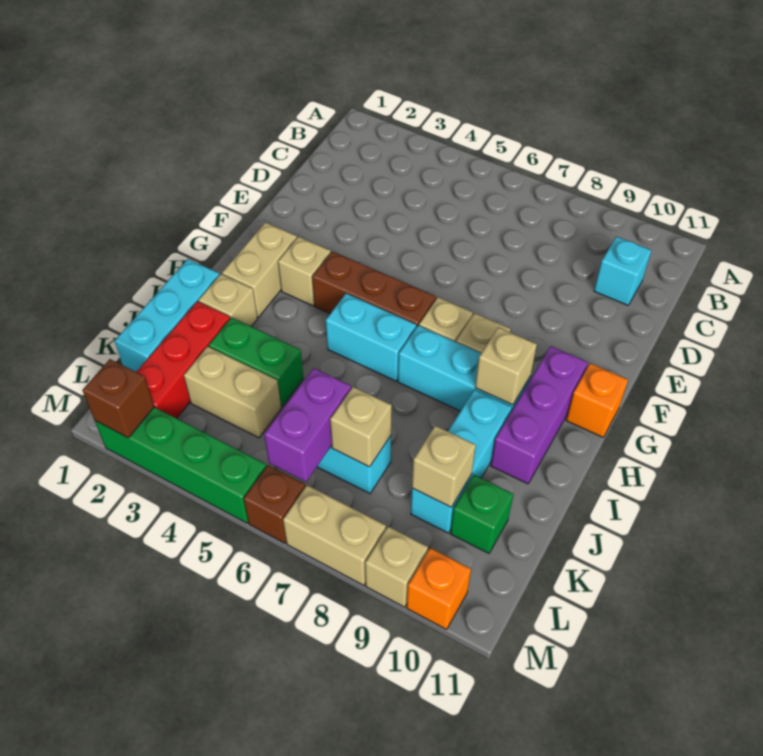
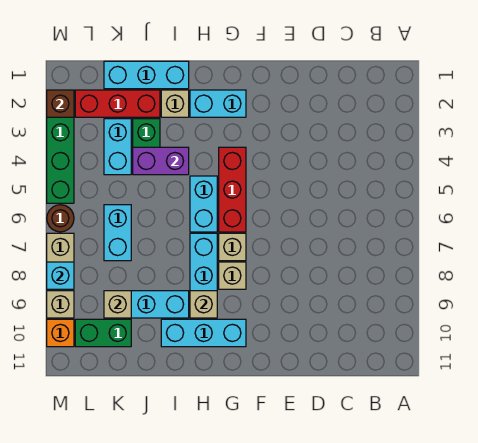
cyan brick C10 level 1 -> cyan brick M8 level 2
tan brick G2:H2 level 1 -> cyan brick G2:H2 level 1
tan brick G3 level 1 -> none
brown brick G4:G6 level 1 -> red brick G4:G6 level 1
purple brick G10:I10 level 1 -> cyan brick G10:I10 level 1
orange brick G11 level 1 -> none
tan brick K3:K4 level 1 -> cyan brick K3:K4 level 1
purple brick K6:L6 level 2 -> purple brick I4:J4 level 2
tan brick K7 level 2 -> none
green brick K10 level 1 -> green brick K10:L10 level 1
brown brick M6 level 1 -> brown round brick M6 level 1

